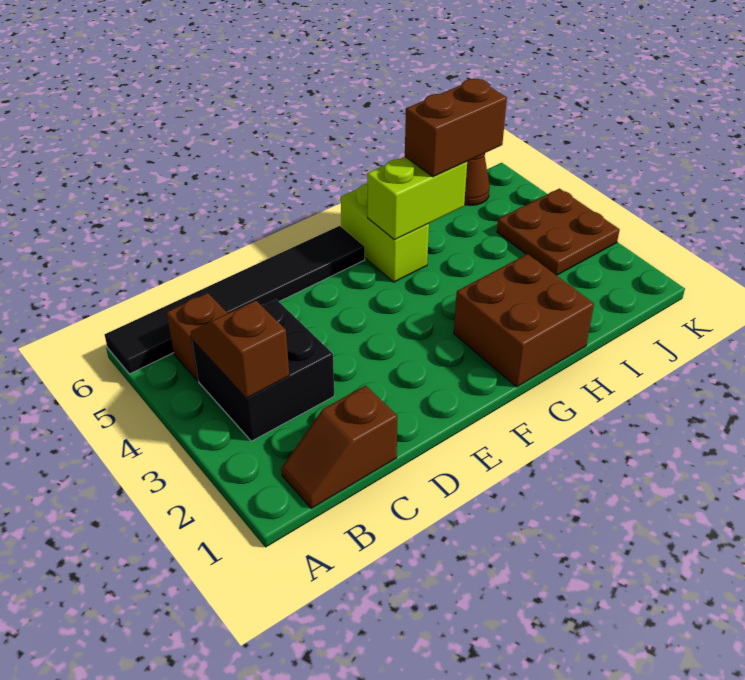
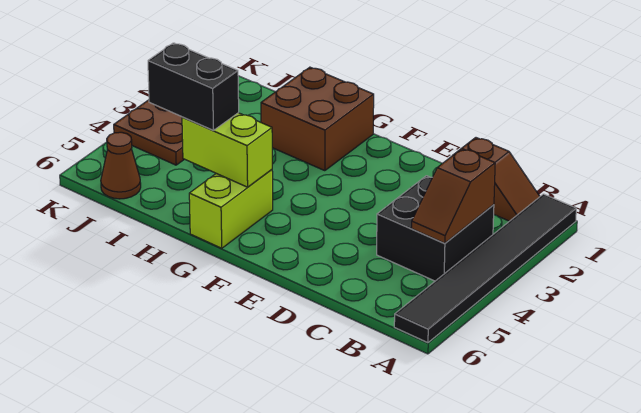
black tile A6:F6 level 1 -> black tile A1:A6 level 1
brown brick B5 level 1 -> none
brown brick H5:I5 level 3 -> black brick H5:I5 level 3

